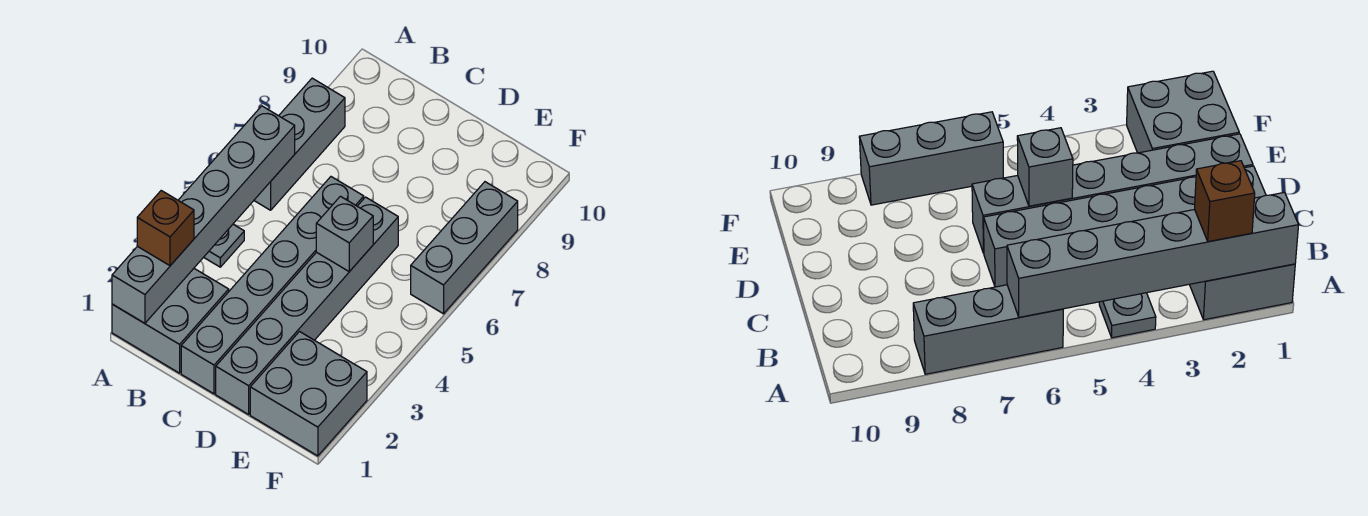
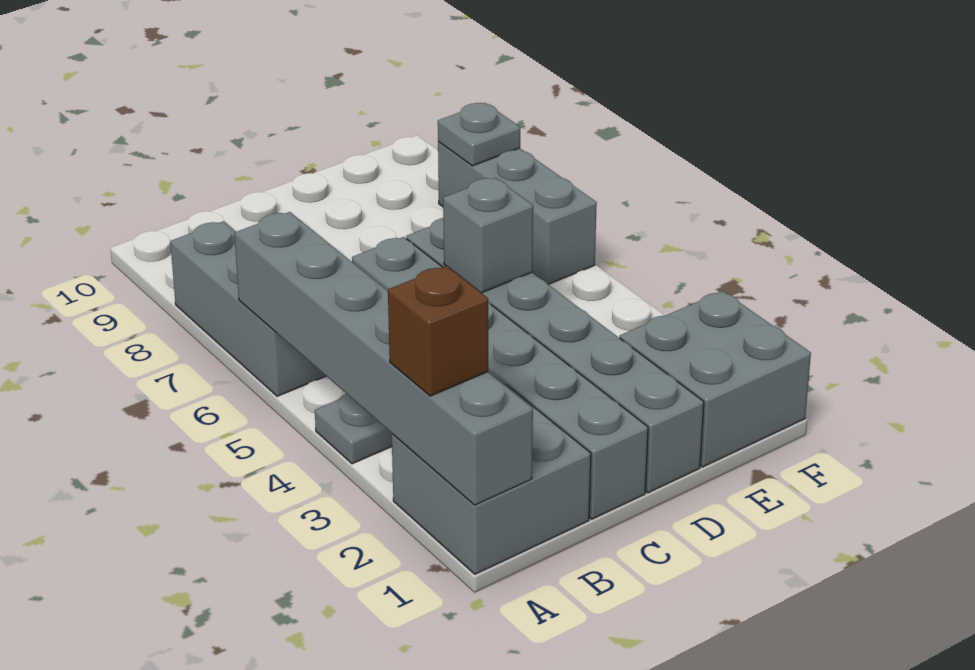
none -> grey plate F8 level 2

